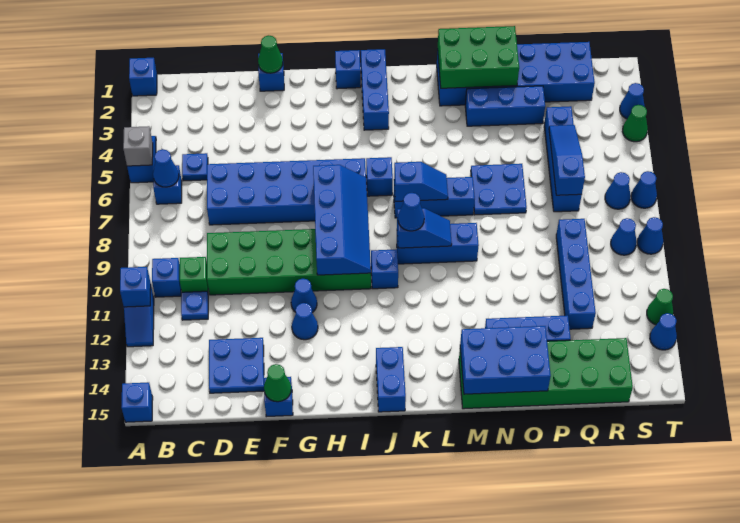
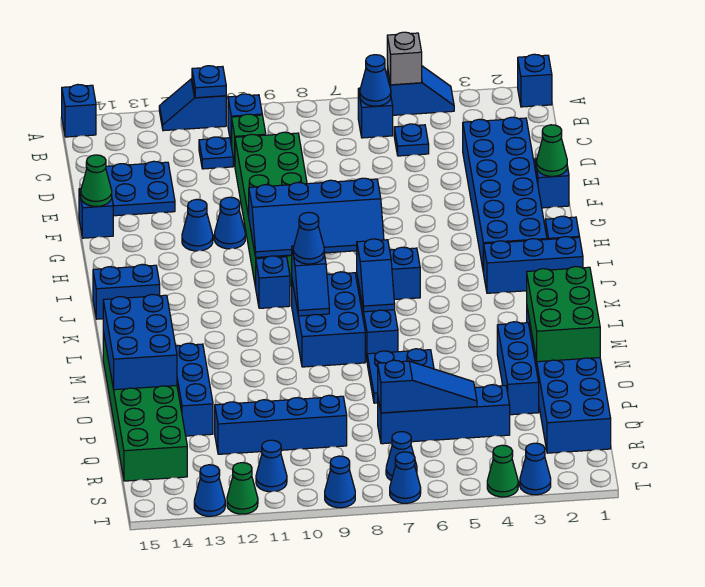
blue brick A11 level 2 -> blue plate A11 level 2
blue brick D6:I7 level 1 -> blue brick D2:I3 level 1
blue brick K9:M9 level 1 -> blue brick K8:M9 level 1
blue cone S9 level 1 -> blue cone S11 level 1

